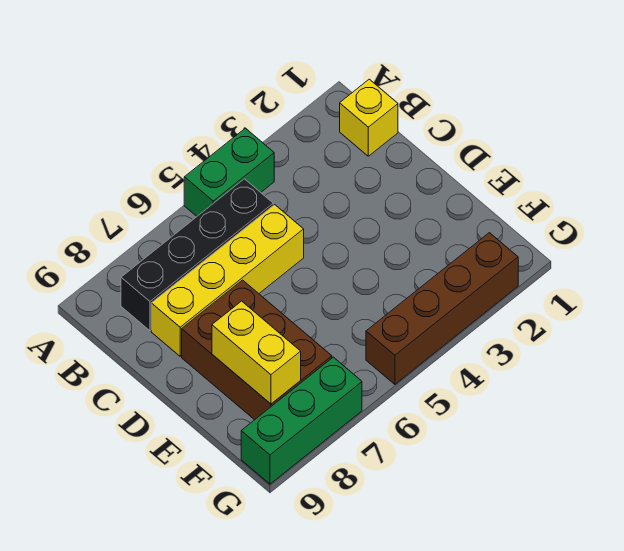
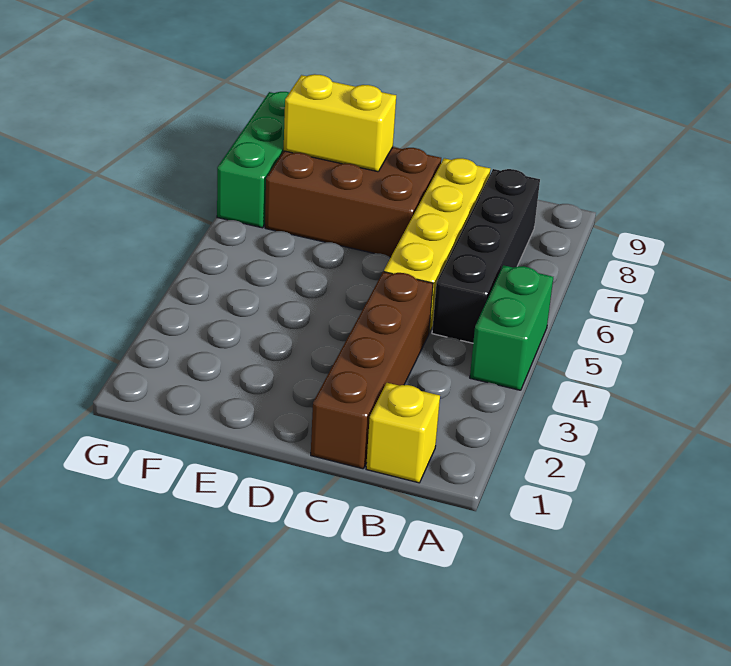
brown brick G2:G5 level 1 -> brown brick C1:C4 level 1

